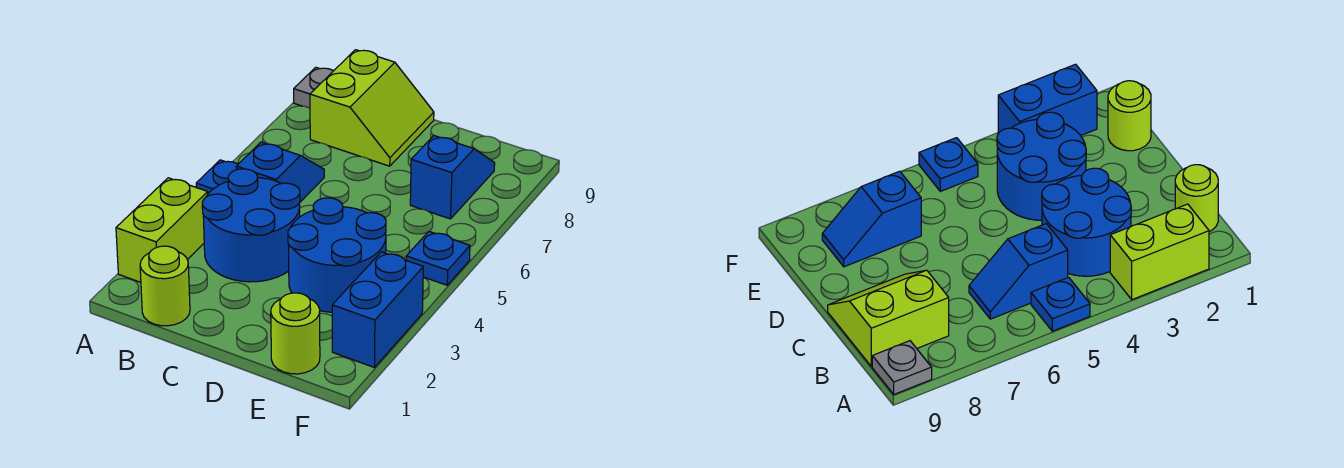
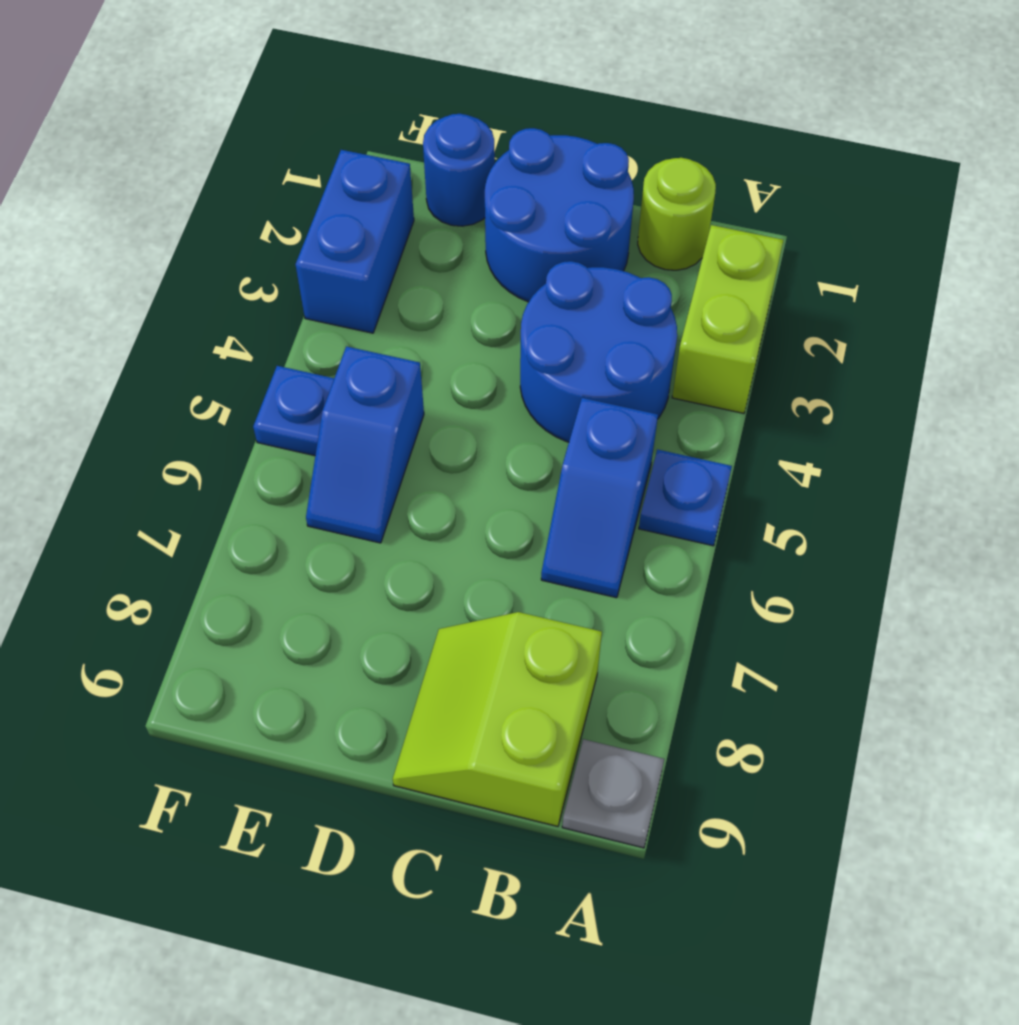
blue round brick D3:E4 level 1 -> blue round brick C1:D2 level 1
lime round brick E1 level 1 -> blue round brick E1 level 1
blue slope E7:E8 level 1 top 7 -> blue slope E5:E6 level 1 top 5

